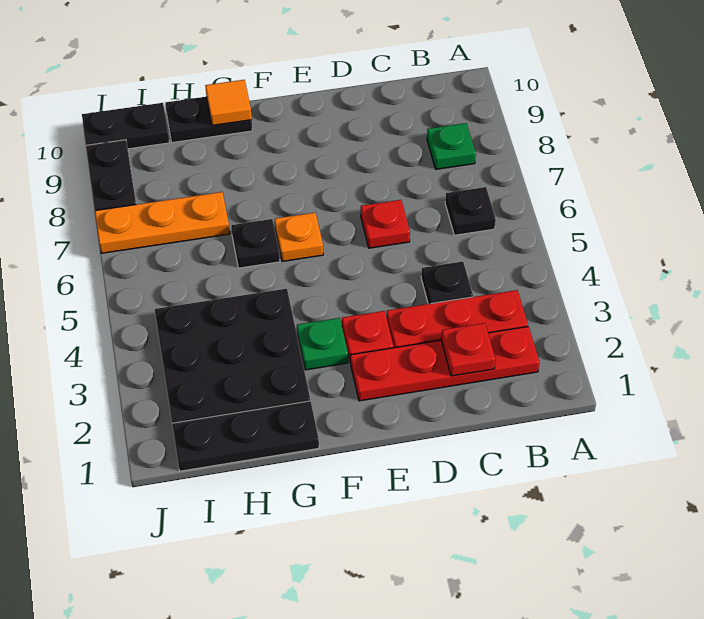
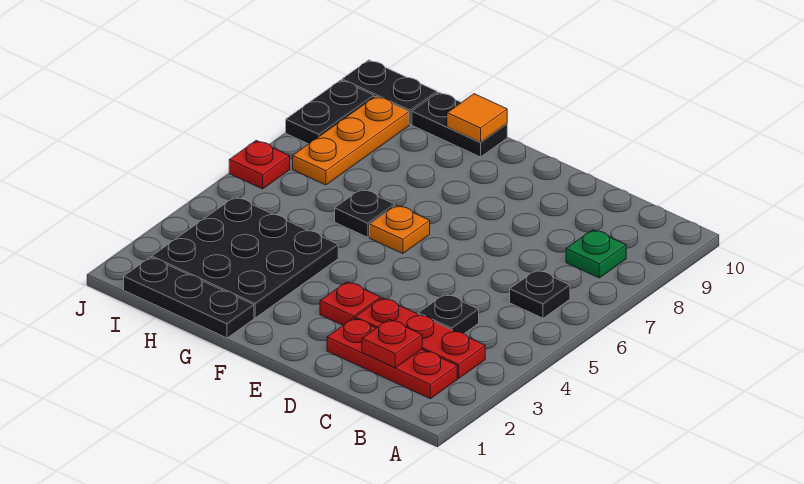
red plate B2:E2 level 1 -> red plate B2:D2 level 1
red plate D6 level 1 -> red plate J6 level 1
green plate F3 level 1 -> none
orange plate H7:J7 level 1 -> orange plate I7:I9 level 1

